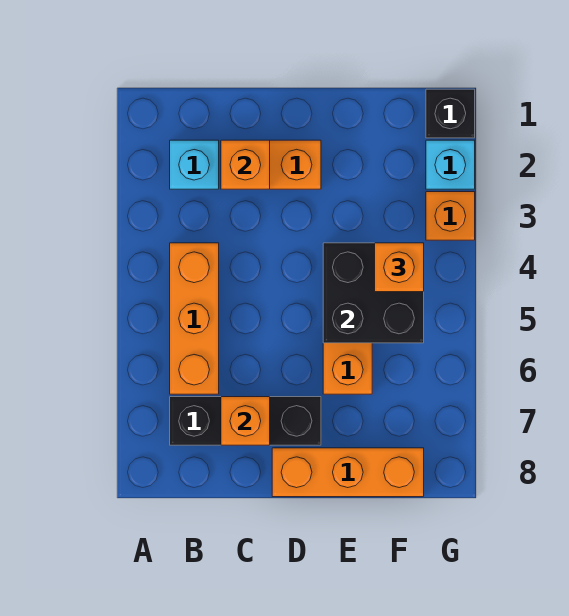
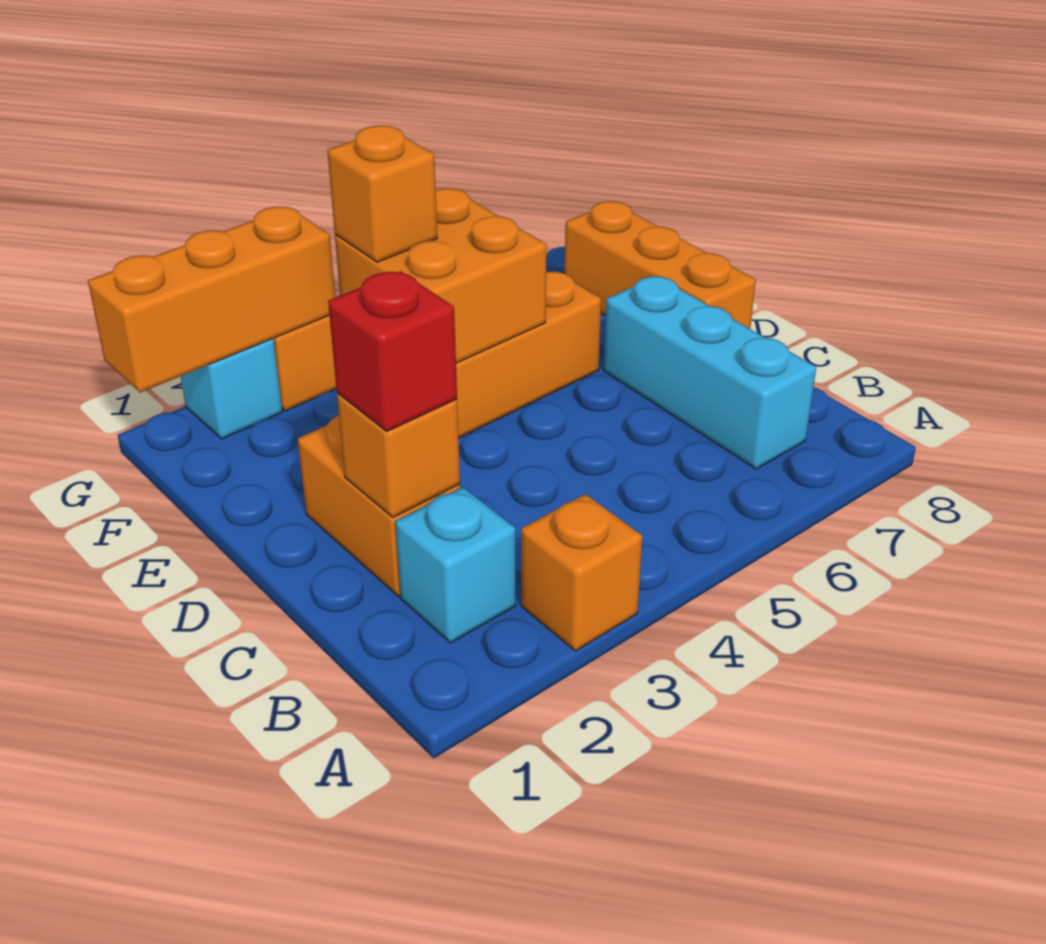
orange brick B4:B6 level 1 -> orange brick G1:G3 level 2
black brick B7:D7 level 1 -> cyan brick B7:D7 level 1
none -> red brick C2 level 3
orange brick C7 level 2 -> orange brick A3 level 1
black brick E4:F5 level 2 -> orange brick E4:F5 level 2
black brick G1 level 1 -> none

